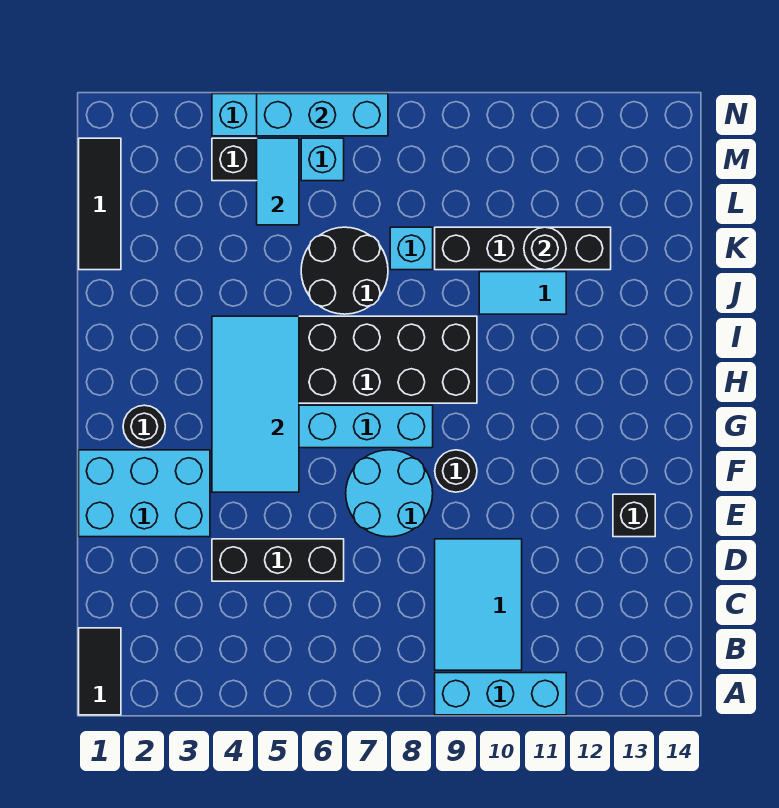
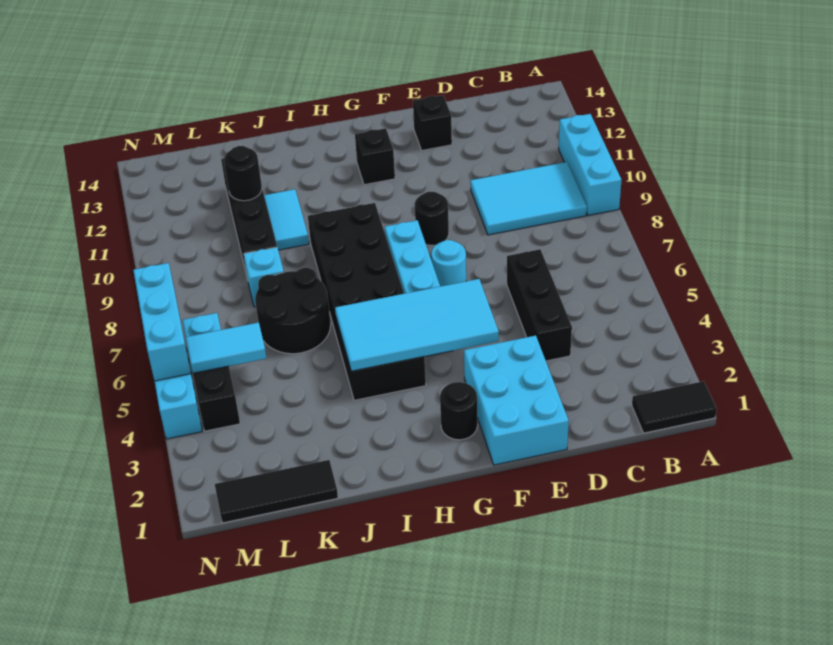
cyan round brick E7:F8 level 1 -> cyan round brick F7 level 1
none -> black brick G12 level 1

